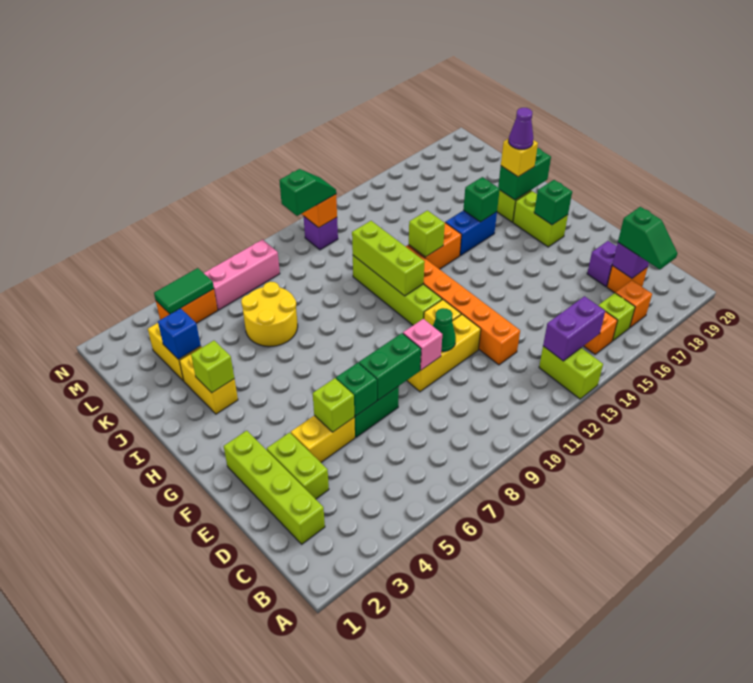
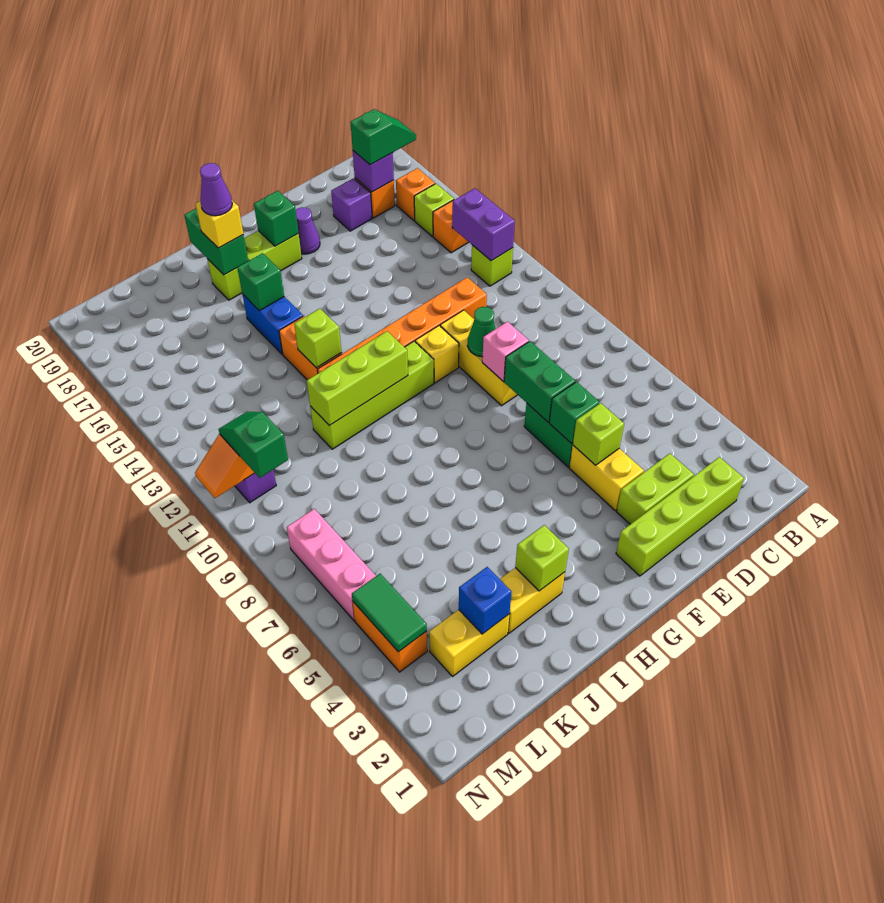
lime brick A13:B13 level 1 -> lime brick B13 level 1
none -> purple cone F18 level 1
yellow round brick J6:K7 level 1 -> none

